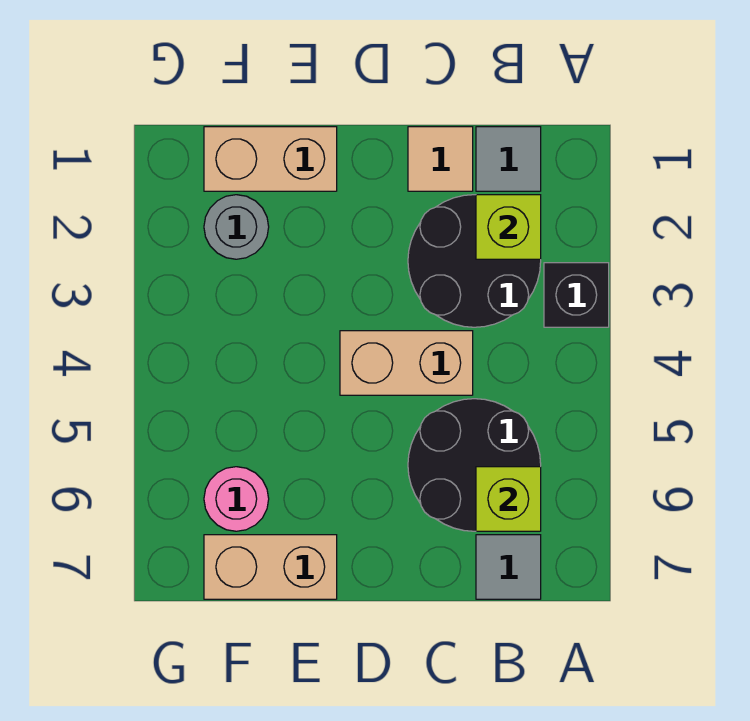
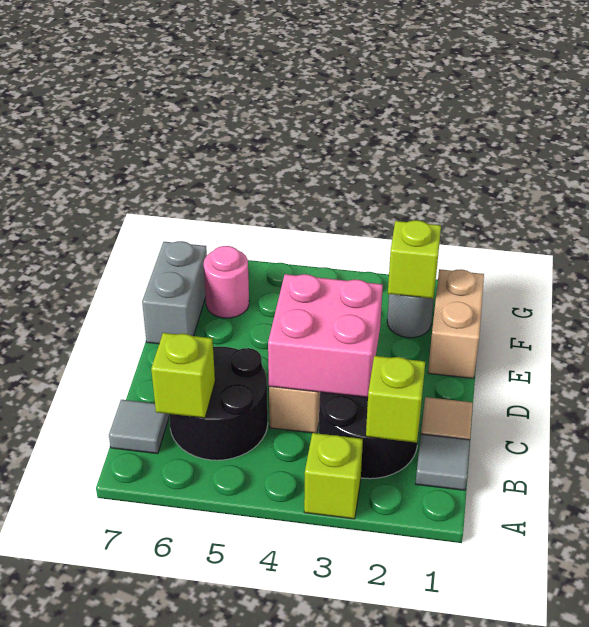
black brick A3 level 1 -> lime brick A3 level 1
none -> pink brick C3:D4 level 2
tan brick E7:F7 level 1 -> grey brick E7:F7 level 1
none -> lime brick F2 level 2

